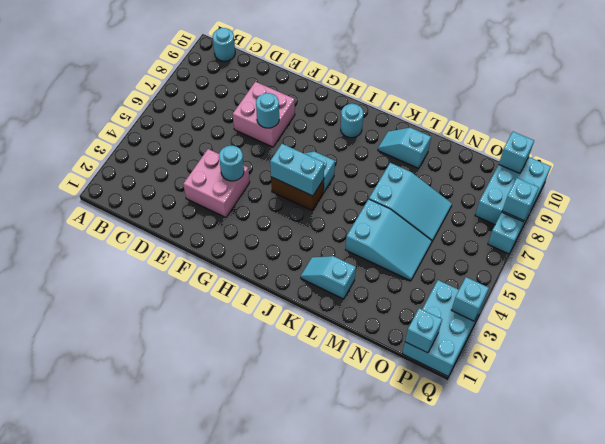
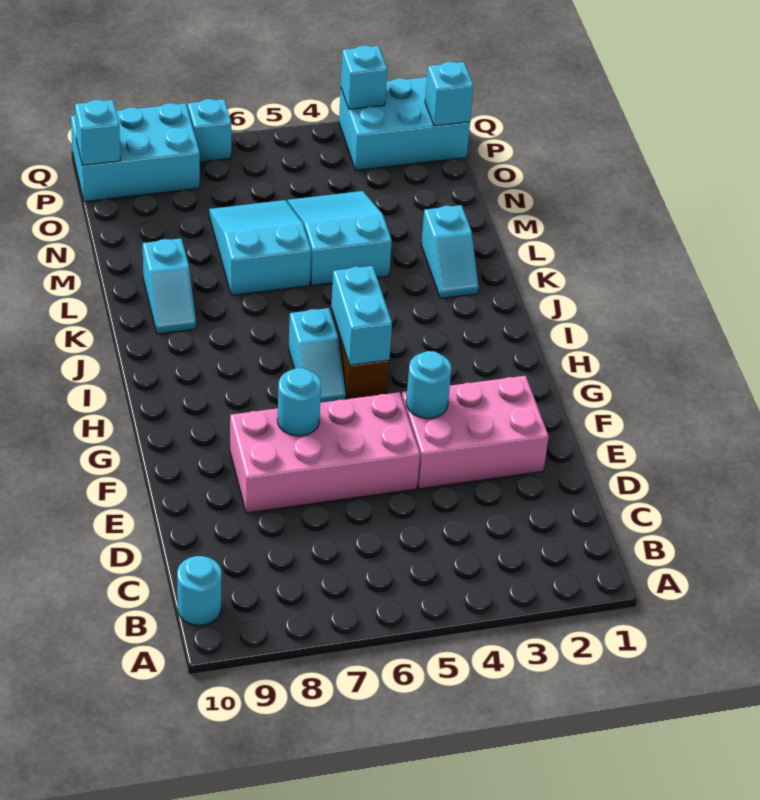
pink brick E3:F4 level 1 -> pink brick E2:F4 level 1
pink brick E7:F8 level 1 -> pink brick E5:F8 level 1
cyan round brick I9 level 1 -> none
cyan brick Q8 level 2 -> none

